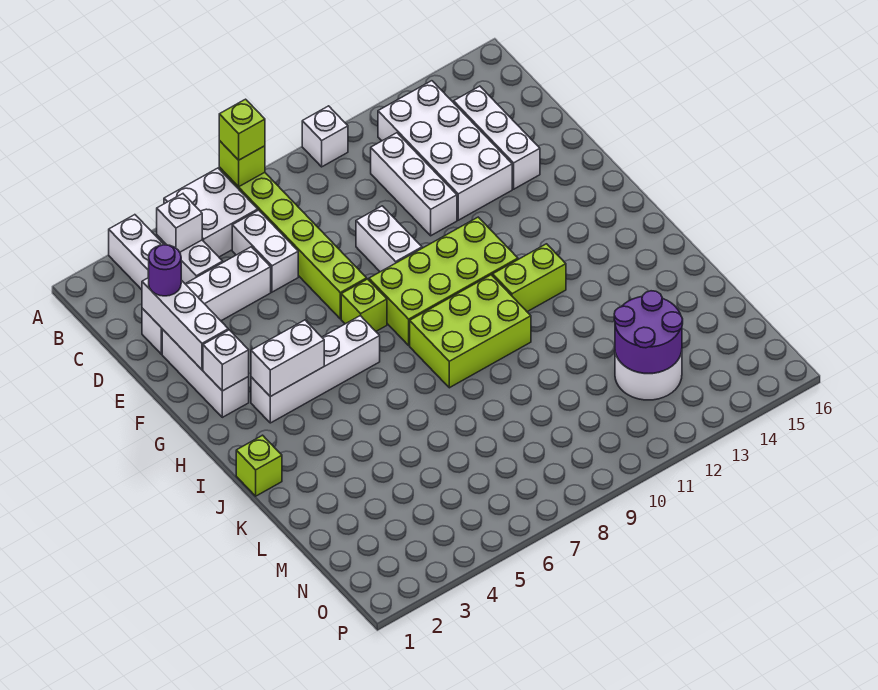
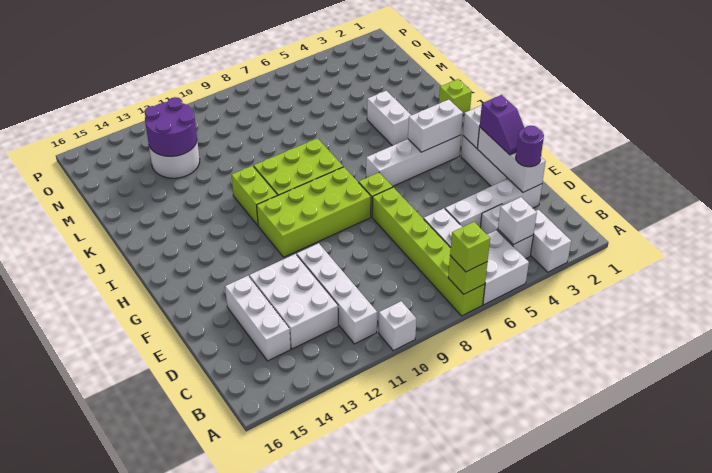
white brick B12:E13 level 1 -> white brick C12:E13 level 1
white brick C11:E11 level 1 -> white brick B11:E11 level 1
none -> purple slope E2:F2 level 3 top F
white brick E9:F9 level 1 -> white brick J4:K4 level 1
lime brick I11:I12 level 1 -> lime brick I11:J11 level 1

